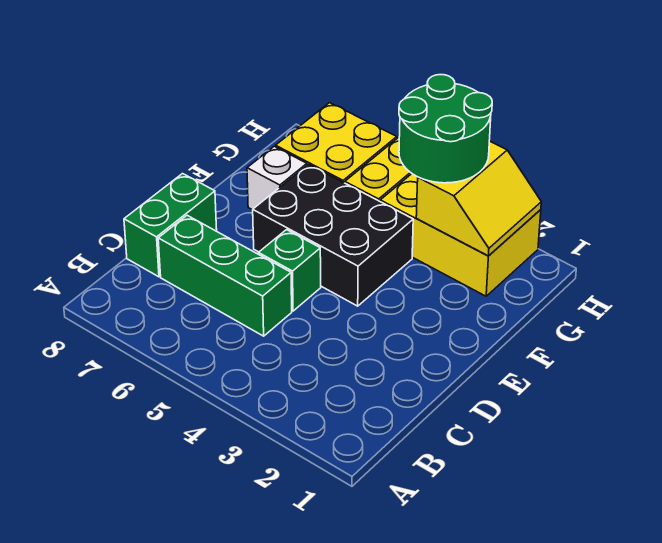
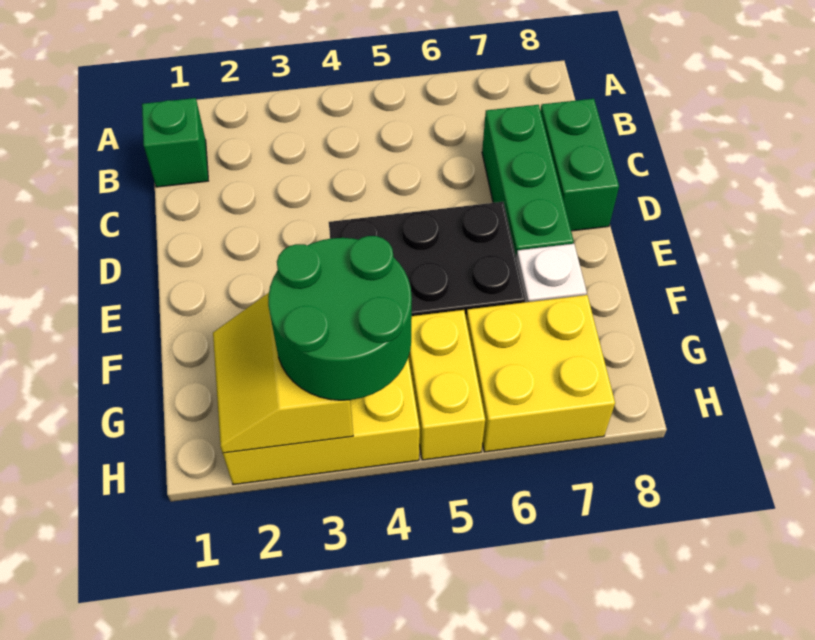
green brick C5:C7 level 1 -> green brick C7:E7 level 1
green brick D5 level 1 -> green brick B1 level 1

